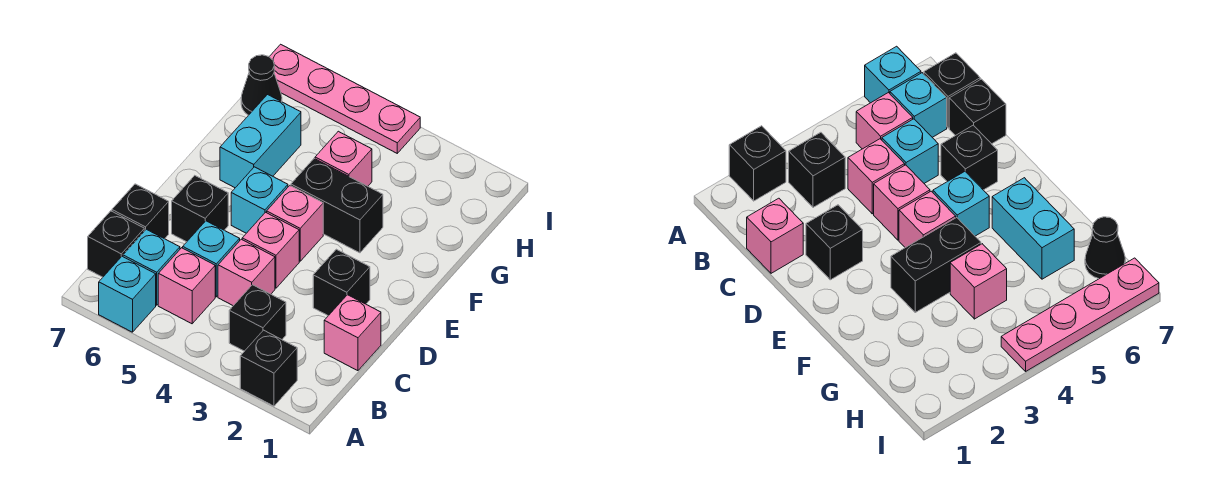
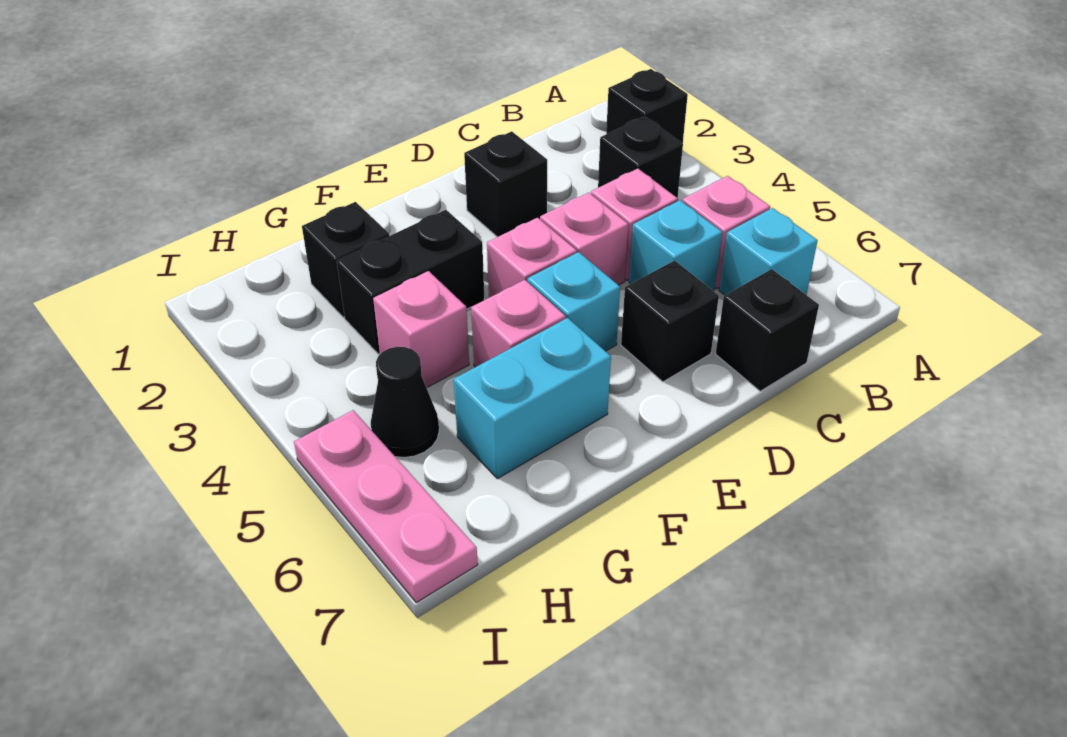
cyan brick A6 level 1 -> none
black brick B7 level 1 -> black brick G2 level 1
pink brick C1 level 1 -> pink brick F5 level 1
black brick F3:F4 level 1 -> black brick F3:G3 level 1
black cone H7 level 1 -> black cone H5 level 1
pink plate I4:I7 level 1 -> pink plate I5:I7 level 1

